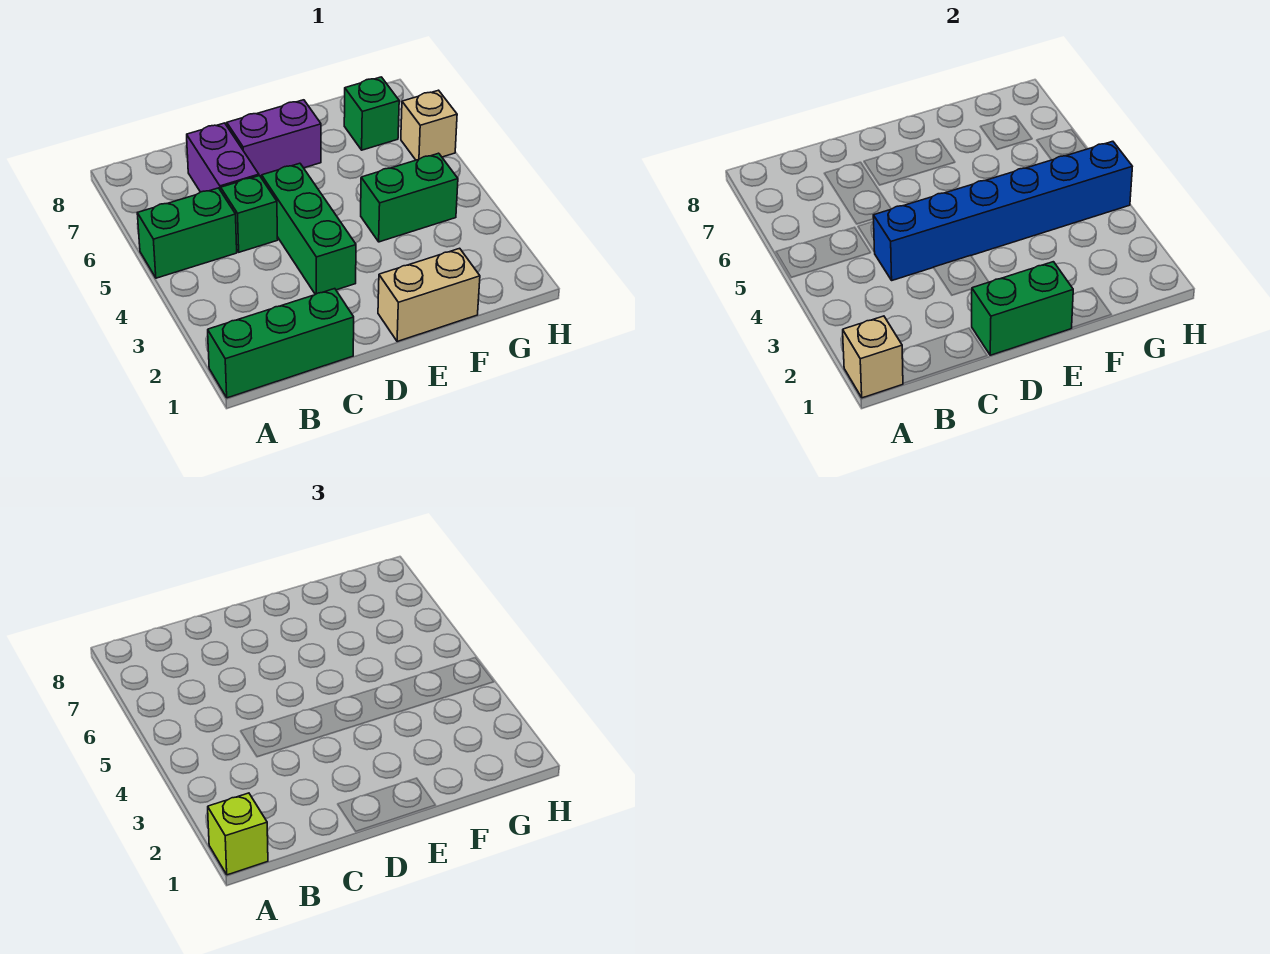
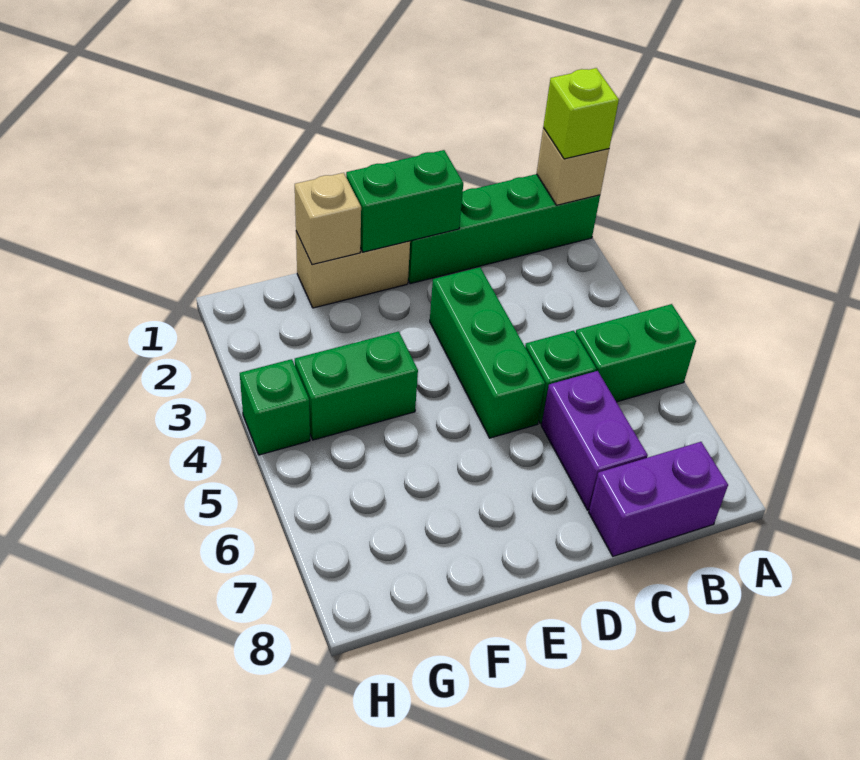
green brick A1:C1 level 1 -> green brick A1:D1 level 1
blue brick C4:H4 level 2 -> none
purple brick D7:E7 level 1 -> purple brick B8:C8 level 1
green brick G7 level 1 -> green brick H4 level 1
tan brick H6 level 1 -> tan brick F1 level 2

